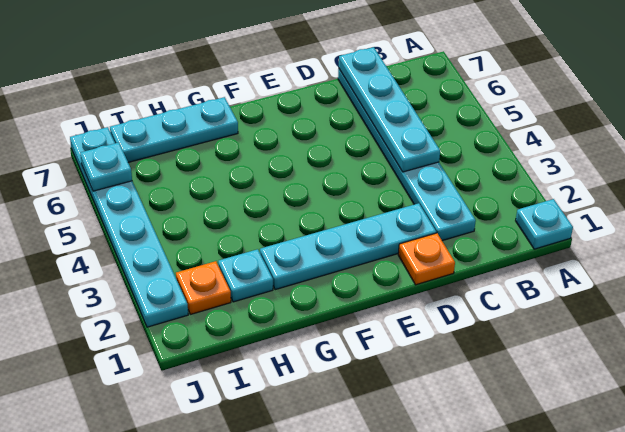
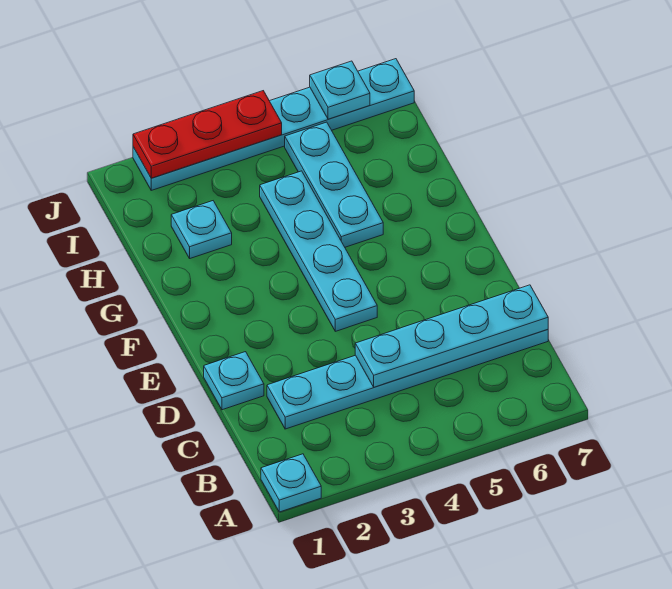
orange plate D1 level 1 -> cyan plate D1 level 1
cyan plate D2:G2 level 1 -> cyan plate E4:H4 level 1
cyan plate G7:I7 level 1 -> cyan plate G5:I5 level 1
orange plate I2 level 1 -> none
none -> red plate J2:J4 level 2

